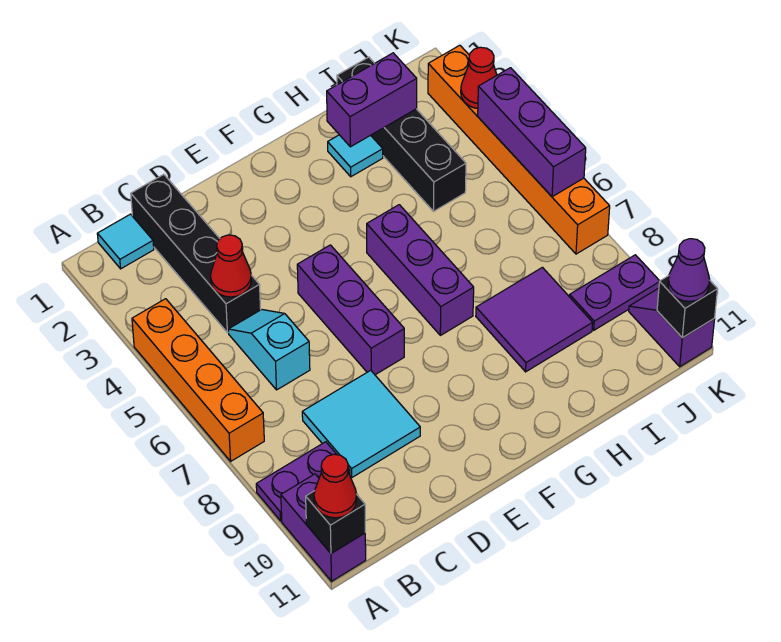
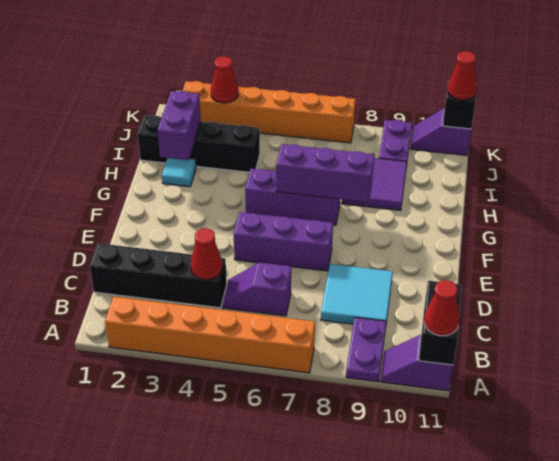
orange brick A4:A7 level 1 -> orange brick A2:A7 level 1
purple brick A10:A11 level 1 -> purple slope A10:A11 level 1 top 11
black brick A11 level 2 -> black brick A11:B11 level 2
cyan tile B1 level 1 -> none
cyan slope C5:C6 level 1 top 6 -> purple slope C5:C6 level 1 top 6
purple brick K4:K6 level 2 -> purple brick G6:G8 level 2
purple cone K11 level 3 -> red cone K11 level 3

